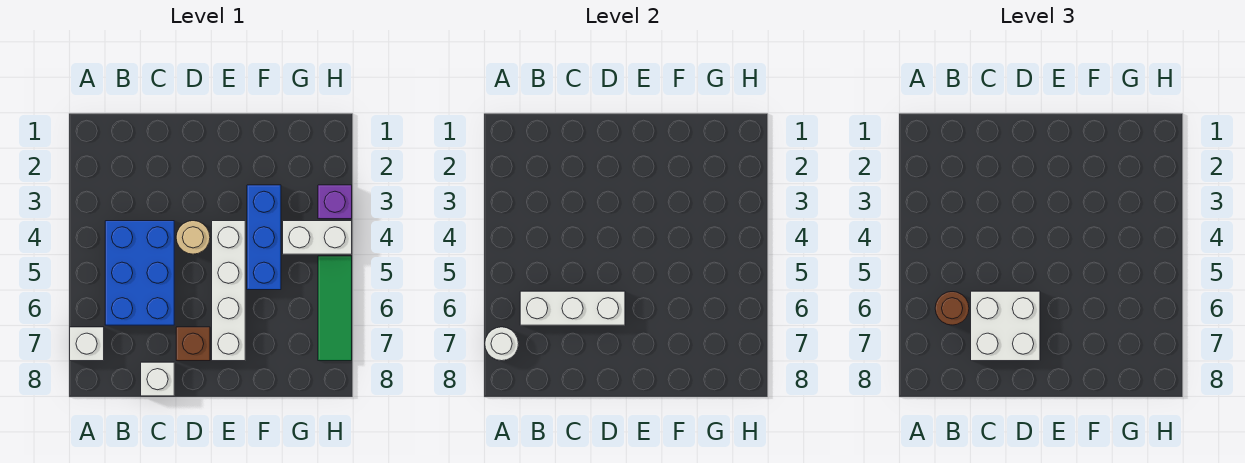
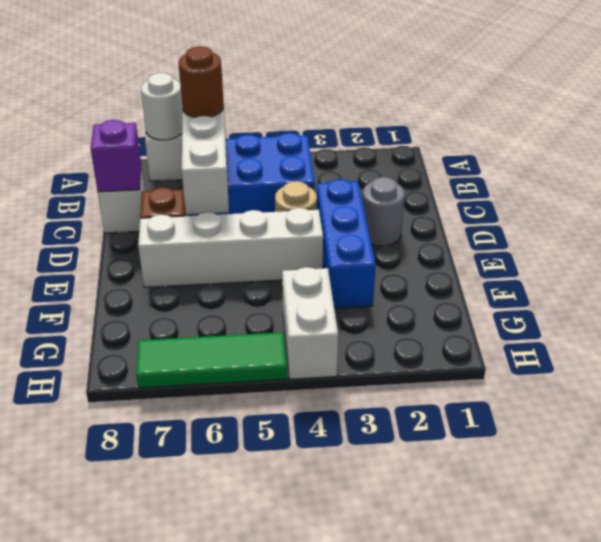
white brick C6:D7 level 3 -> none
none -> grey round brick D2 level 1
blue brick F3:F5 level 1 -> blue brick D3:F3 level 1
purple brick H3 level 1 -> purple brick C8 level 2

